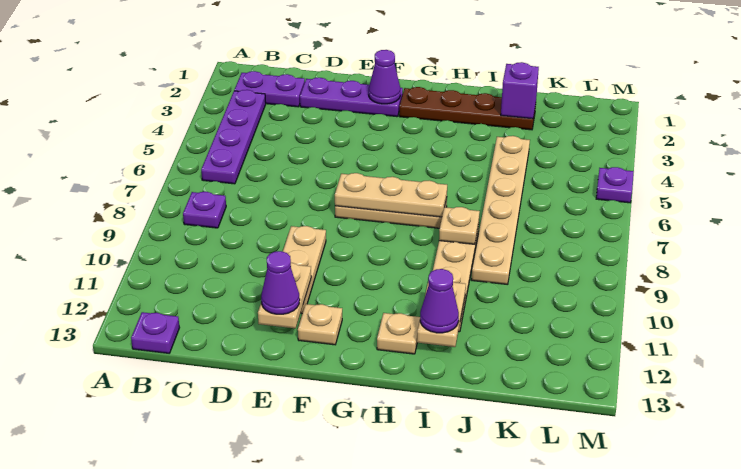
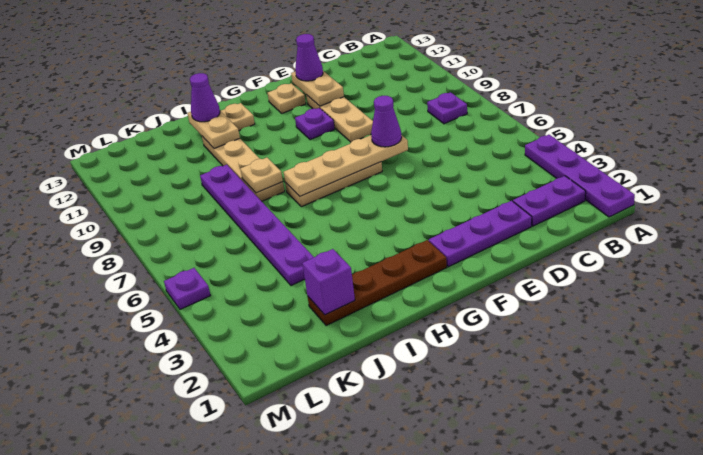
purple plate B3:B6 level 1 -> purple plate A1:A4 level 1
purple plate B13 level 1 -> purple plate F10 level 1
purple cone F2 level 2 -> purple cone E7 level 3
tan plate F7:H7 level 2 -> tan plate E7:H7 level 2
tan plate J4:J9 level 1 -> purple plate J4:J9 level 1

